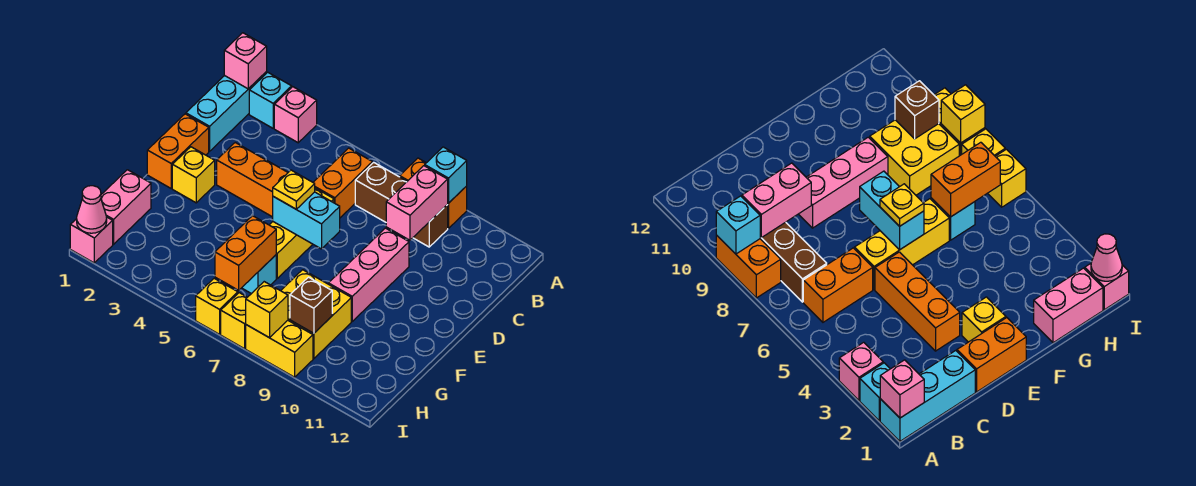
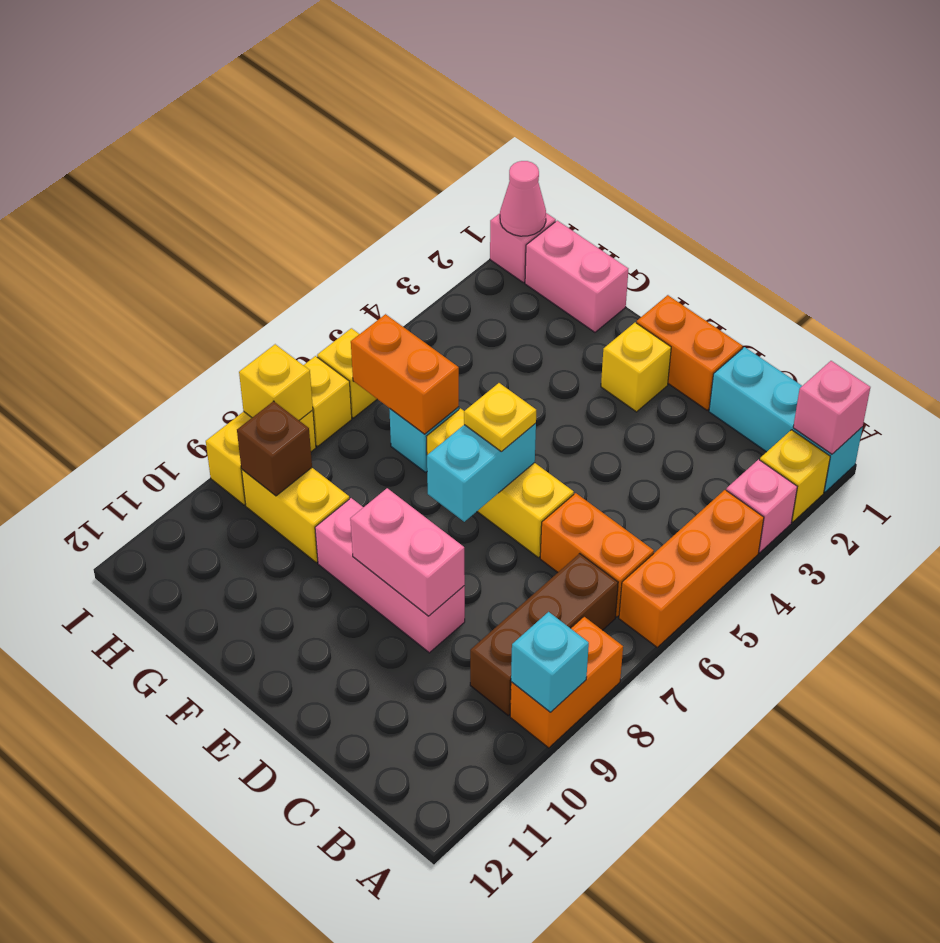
cyan brick A2 level 1 -> yellow brick A2 level 1
pink brick B9:C9 level 2 -> pink brick D9:E9 level 2
orange brick D3:D5 level 1 -> orange brick A4:A6 level 1
yellow brick G8:H9 level 1 -> yellow brick G9:H9 level 1

